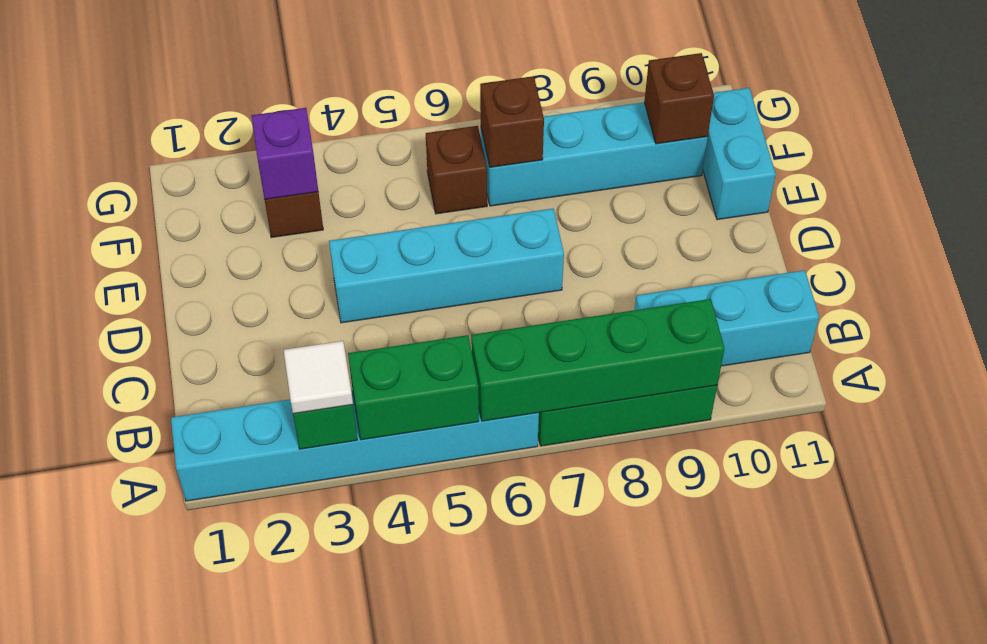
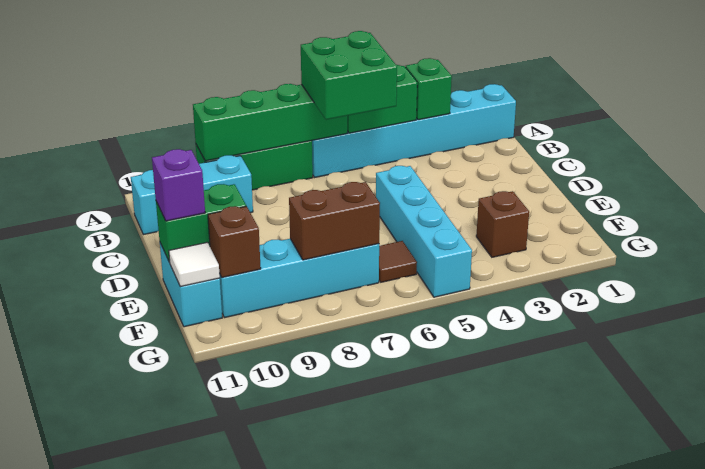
white tile A3 level 3 -> white tile F11 level 2
none -> green brick A5:B6 level 3
cyan brick D4:D7 level 1 -> cyan brick D5:G5 level 1
none -> green brick E10:E11 level 2
purple brick F3 level 2 -> purple brick E11 level 3
brown brick F6 level 1 -> brown tile F6 level 1
brown brick F7 level 2 -> brown brick F7:F8 level 2

